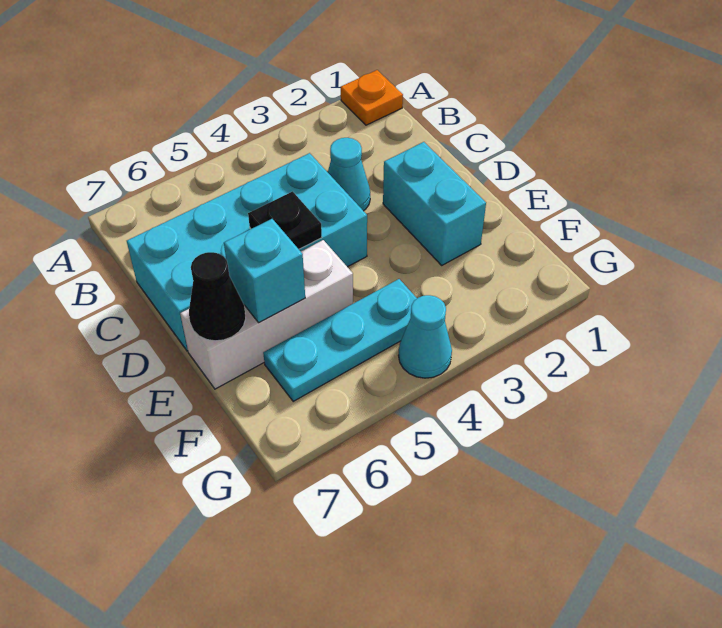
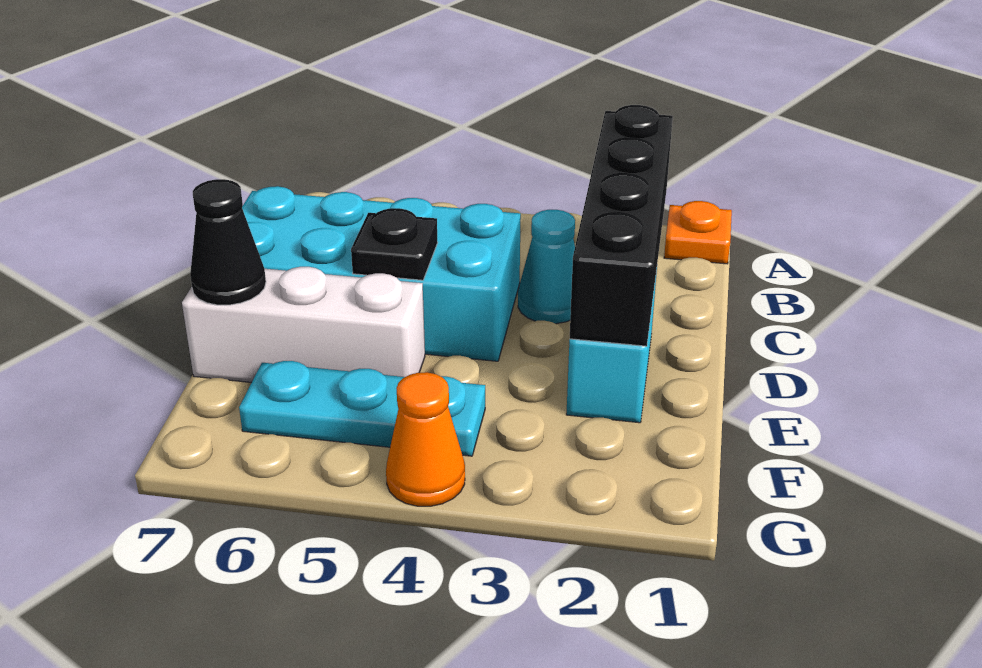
none -> black brick B2:E2 level 2
cyan brick E6 level 2 -> none
cyan cone G4 level 1 -> orange cone G4 level 1

